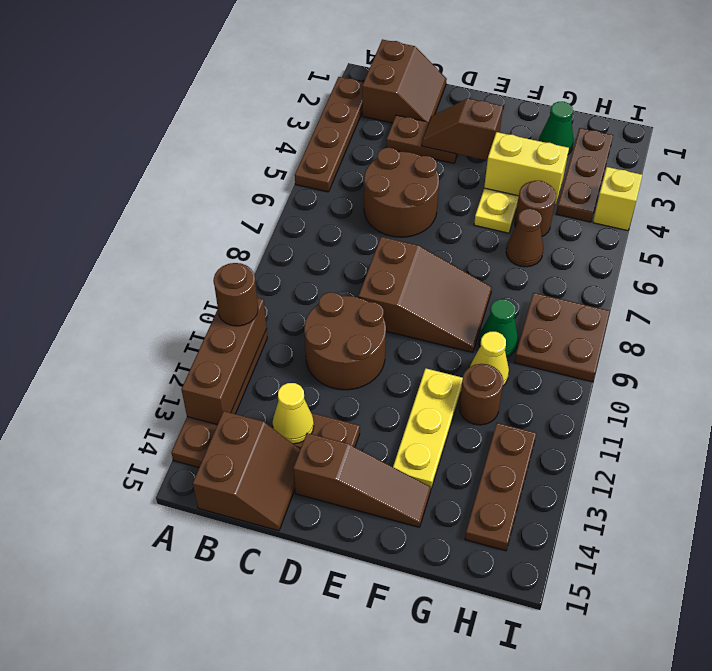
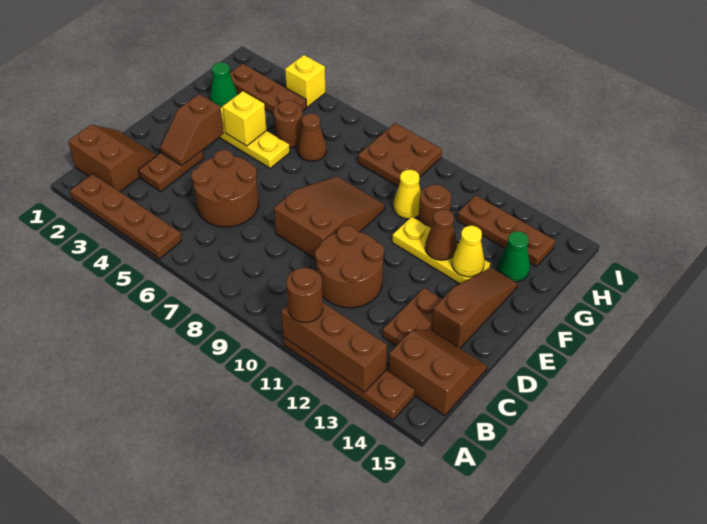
yellow cone C13 level 2 -> yellow cone F13 level 2
yellow brick F4:G4 level 2 -> yellow brick F4 level 2
none -> brown cone F12 level 2
green cone G9 level 1 -> green cone G14 level 1

